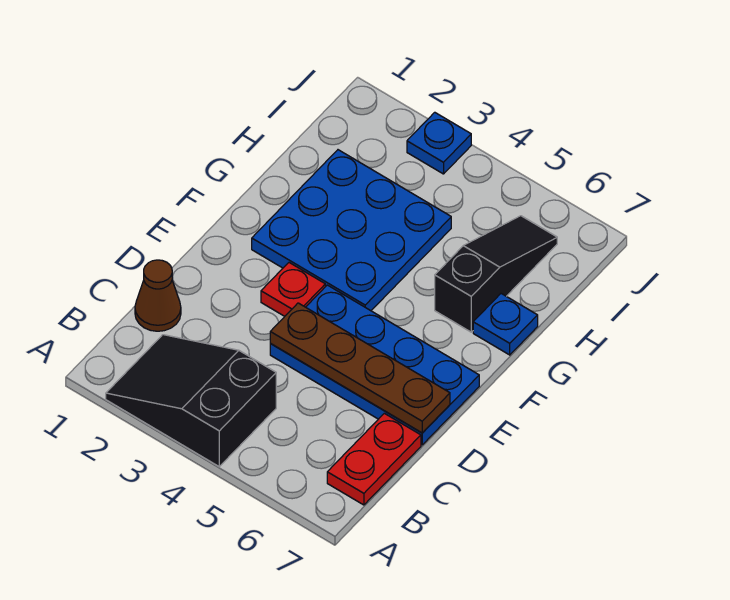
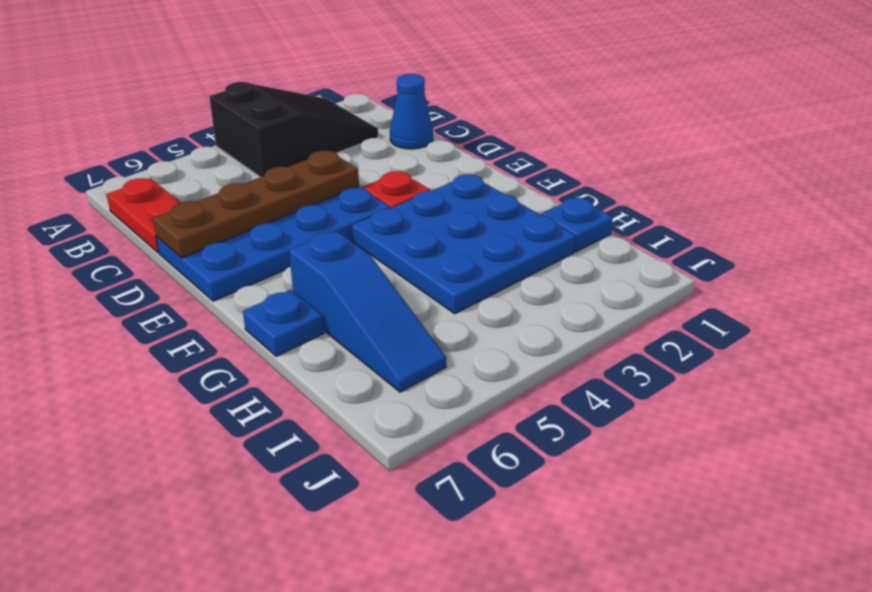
brown cone C1 level 1 -> blue cone C1 level 1
black slope G6:I6 level 1 top G -> blue slope G6:I6 level 1 top G
blue plate J3 level 1 -> blue plate H1 level 1

